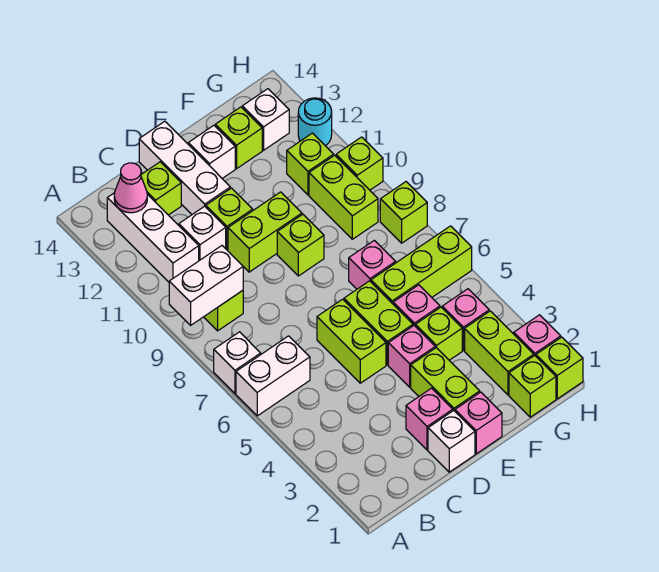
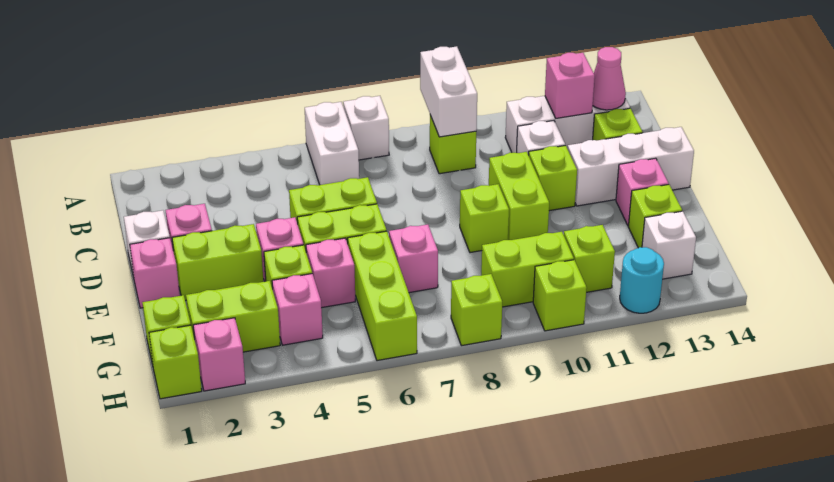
none -> pink brick B12 level 2
white brick E13 level 1 -> pink brick E13 level 1

